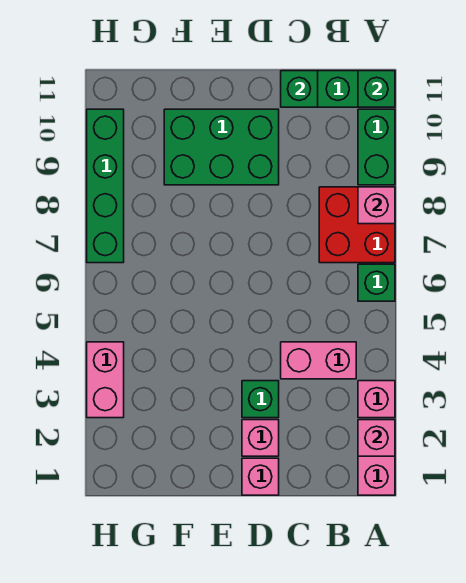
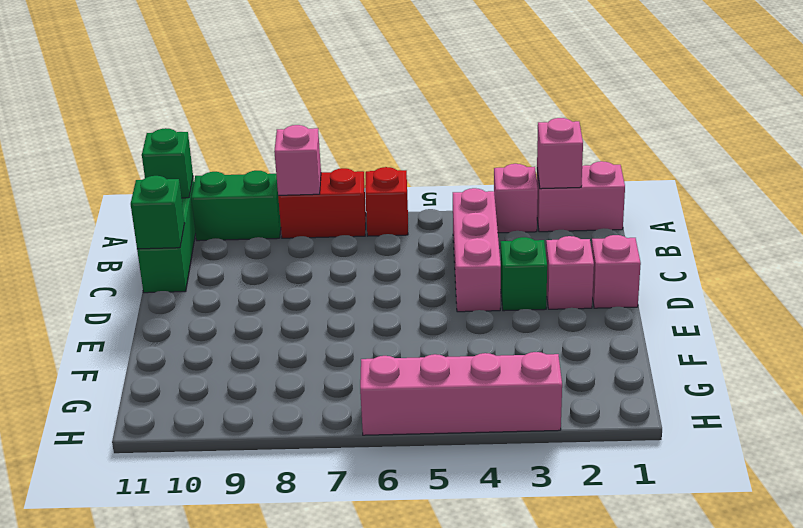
green brick A6 level 1 -> red brick A6 level 1
red brick A7:B8 level 1 -> red brick A7:A8 level 1
pink brick B4:C4 level 1 -> pink brick B4:D4 level 1
green brick D9:F10 level 1 -> none
pink brick H3:H4 level 1 -> pink brick H3:H6 level 1
green brick H7:H10 level 1 -> none

